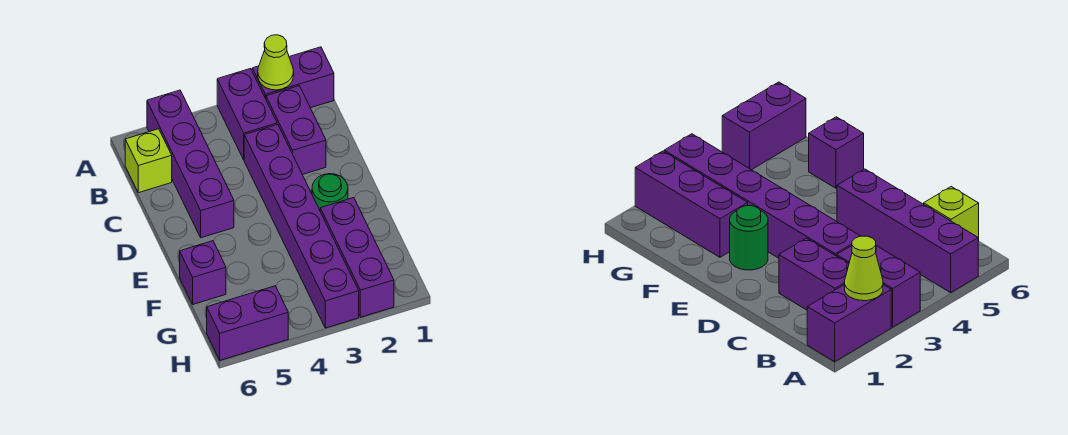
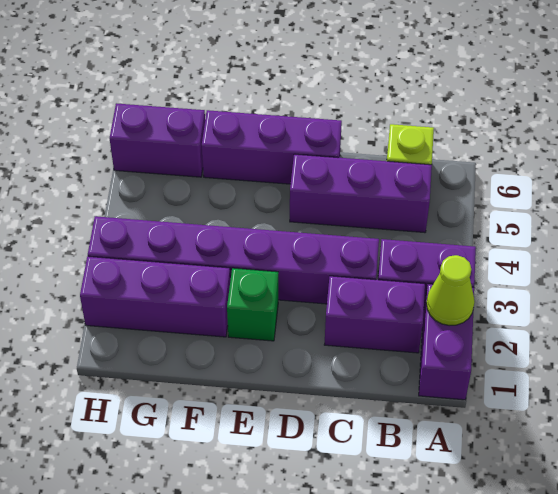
purple brick A5:D5 level 1 -> purple brick B5:D5 level 1
green round brick E2 level 1 -> green brick E2 level 1
purple brick F6 level 1 -> purple brick D6:F6 level 1
purple brick H5:H6 level 1 -> purple brick G6:H6 level 1

